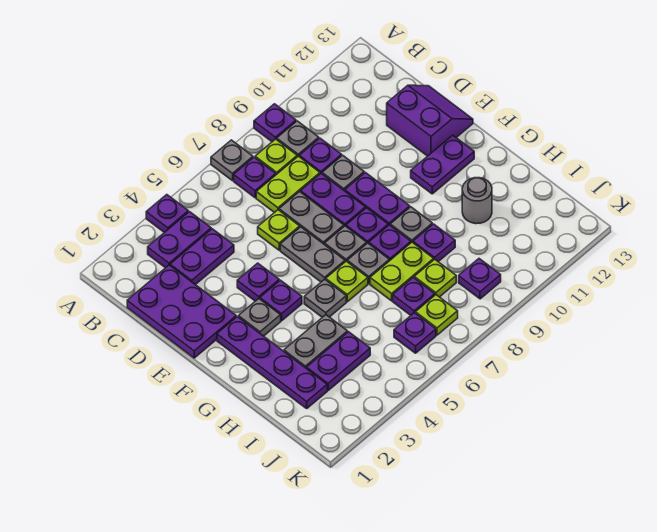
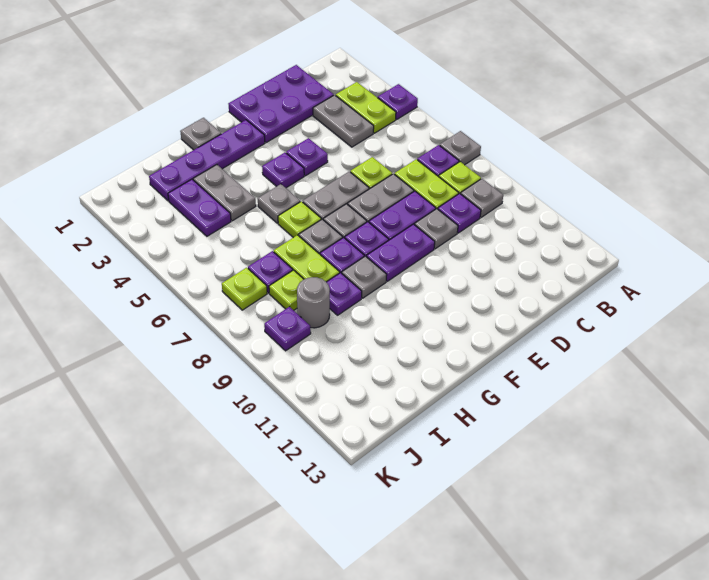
purple plate A9 level 1 -> none
purple plate B3:B4 level 1 -> lime plate B3:B4 level 1
purple plate C3:C4 level 1 -> grey plate C3:C4 level 1
purple slope D12:E13 level 1 top 12 -> none
grey plate F3 level 1 -> grey plate G1 level 1
purple plate F11:F12 level 1 -> none
grey round brick H11 level 1 -> grey round brick I9 level 1
purple plate J6 level 1 -> none

